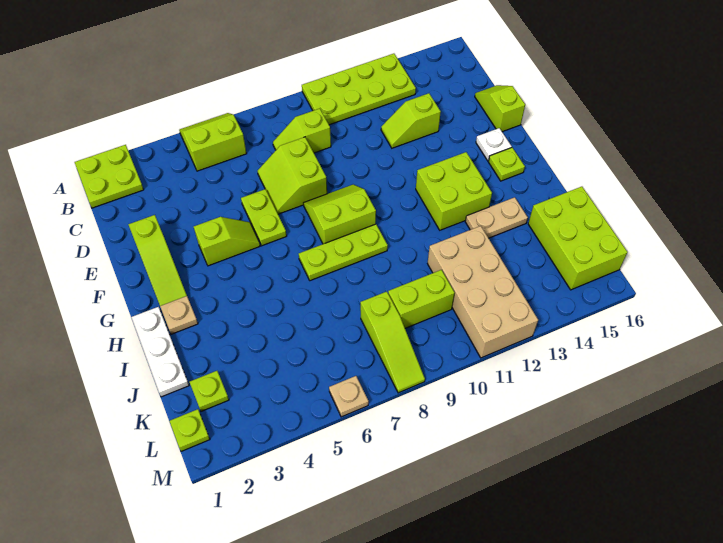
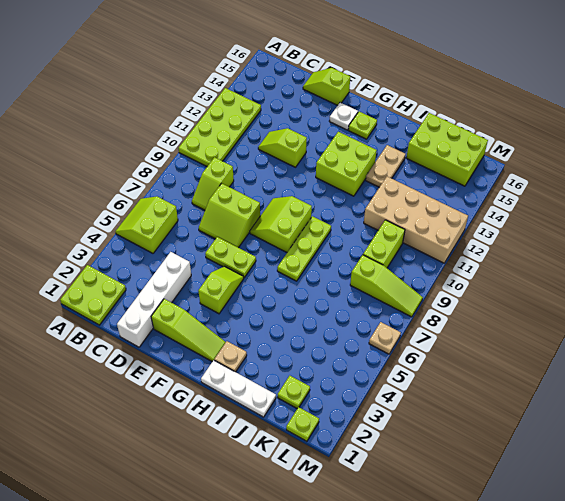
none -> white brick D1:D4 level 1
lime slope D12:D13 level 1 top 13 -> lime slope D12:E12 level 1 top E

